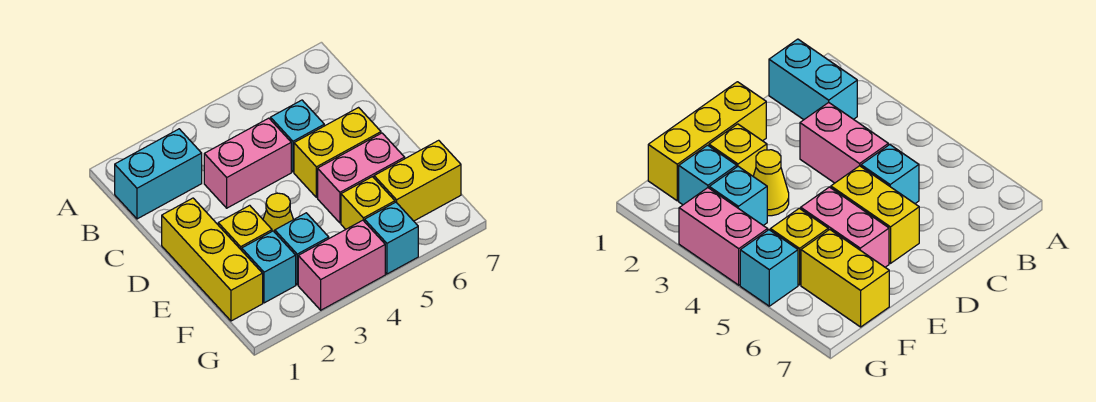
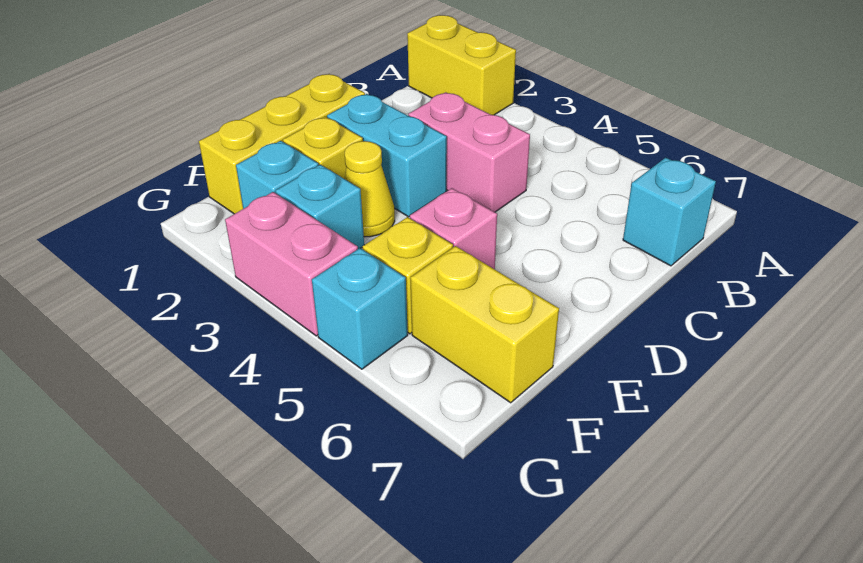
cyan brick B1:B2 level 1 -> cyan brick D2:D3 level 1
cyan brick C5 level 1 -> cyan brick B7 level 1
yellow brick D5:D6 level 1 -> yellow brick A1:A2 level 1
pink brick E5:E6 level 1 -> pink brick E5 level 1

